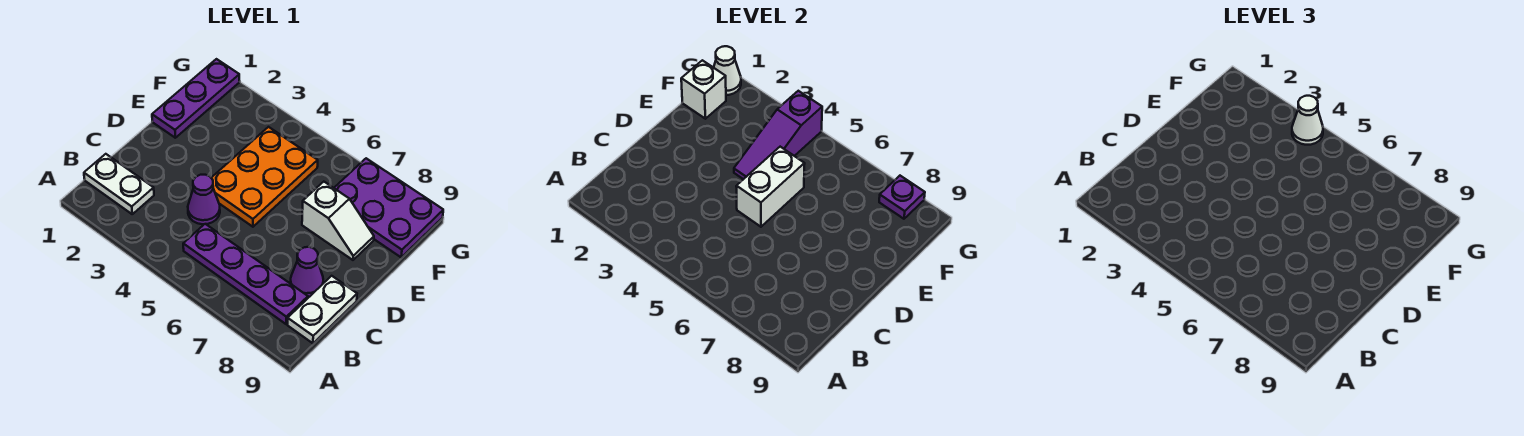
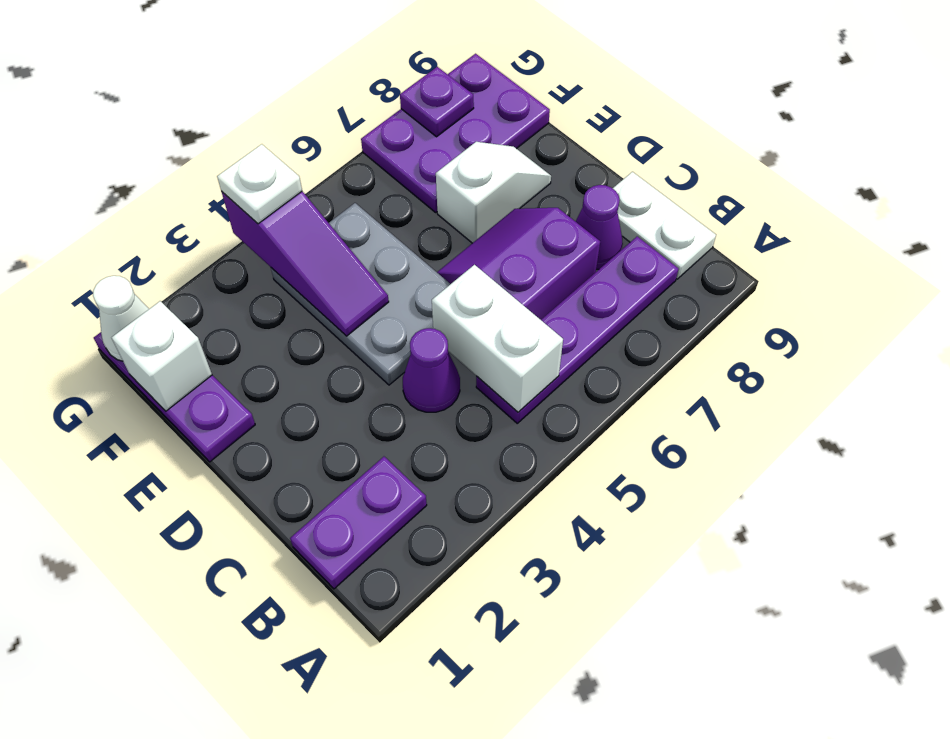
white plate B1:B2 level 1 -> purple plate B1:B2 level 1
none -> purple slope C6:D7 level 1 top C
orange plate D4:F5 level 1 -> grey plate D4:F5 level 1
white brick D5:E5 level 2 -> white brick B5:C5 level 2
white cone G4 level 3 -> white plate G4 level 3

